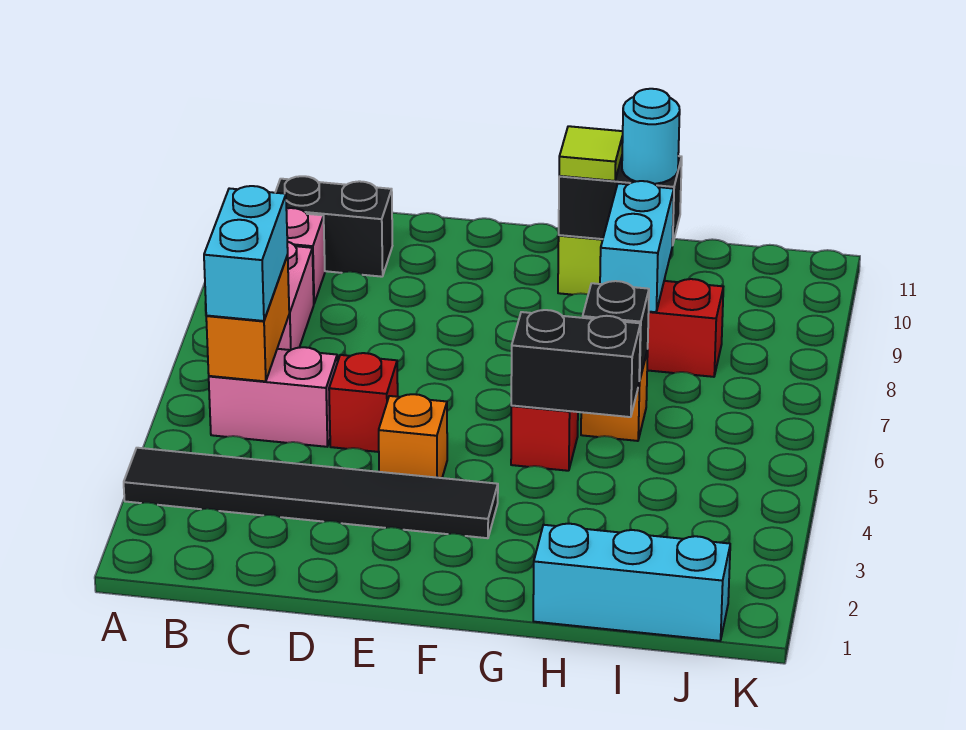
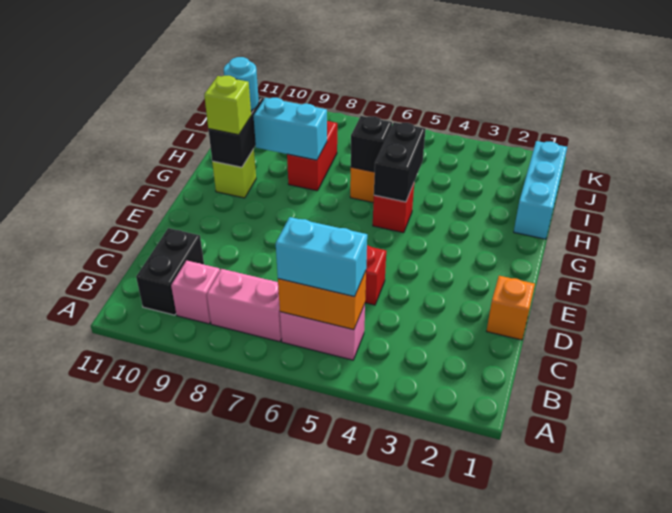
black tile A3:F3 level 1 -> none
pink brick B5:C5 level 1 -> pink brick B5:B6 level 1
orange brick E4 level 1 -> orange brick D1 level 1
lime tile G10 level 3 -> lime brick G10 level 3

